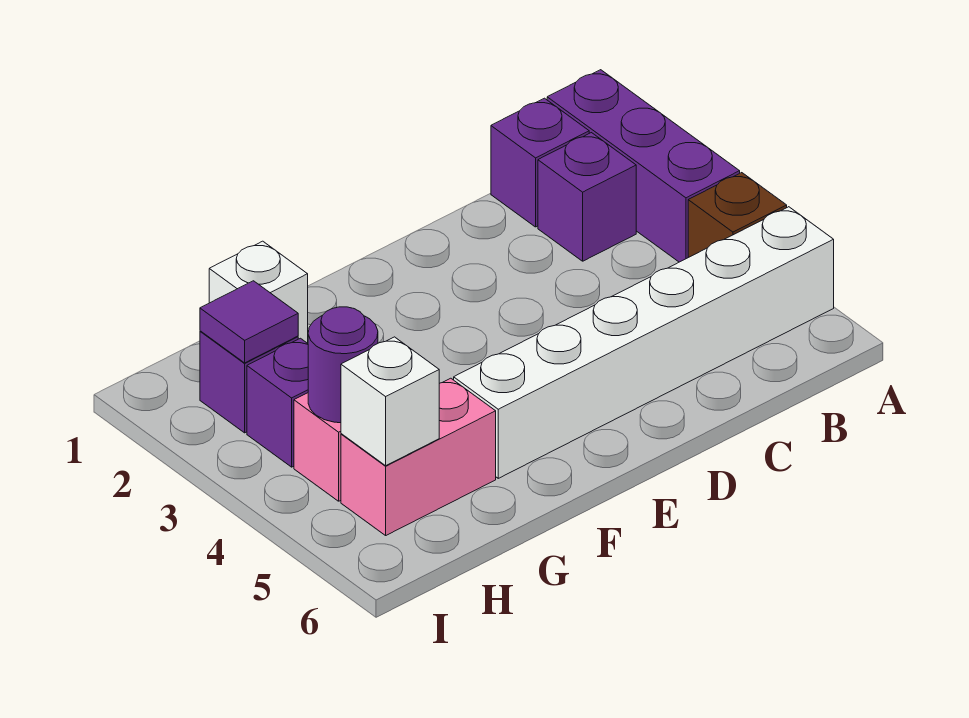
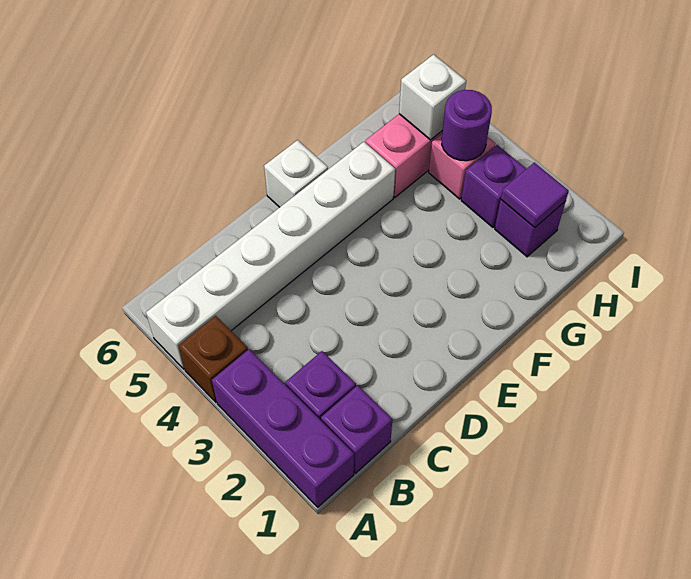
white brick G1 level 1 -> white brick E6 level 1

